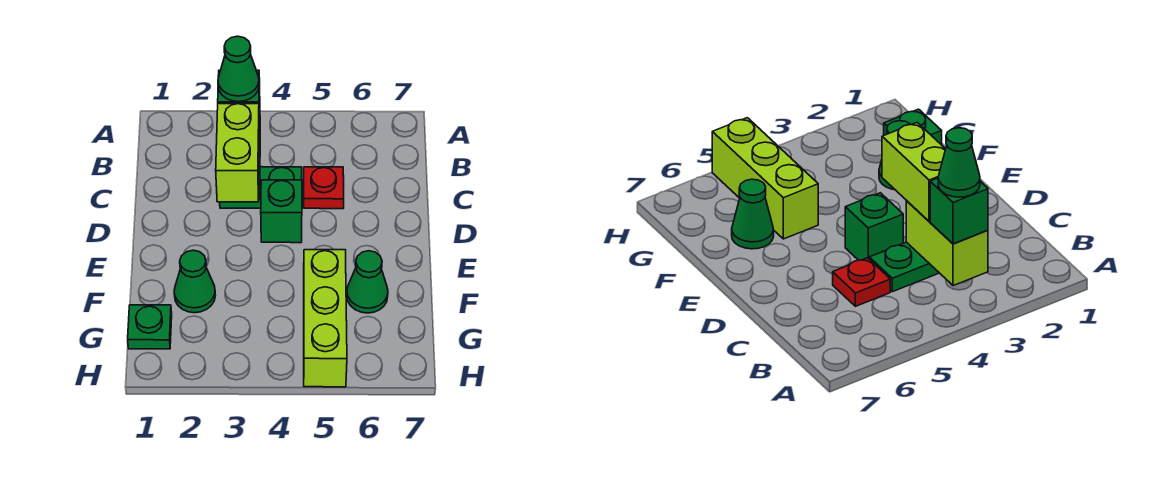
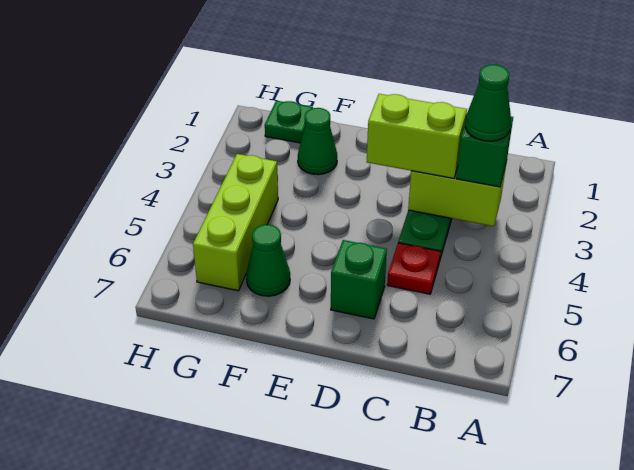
green brick D4 level 1 -> green brick D6 level 1
lime brick F5:H5 level 1 -> lime brick G4:G6 level 1

